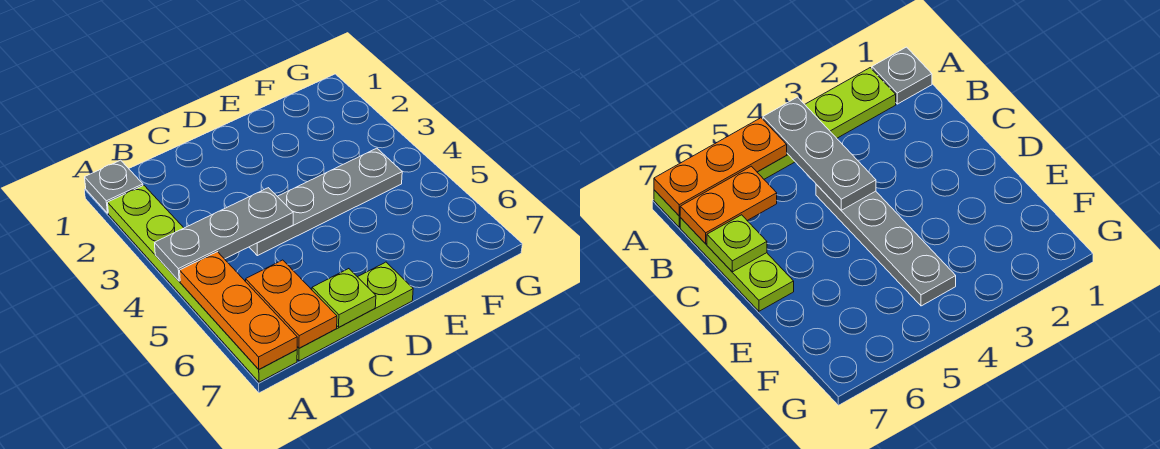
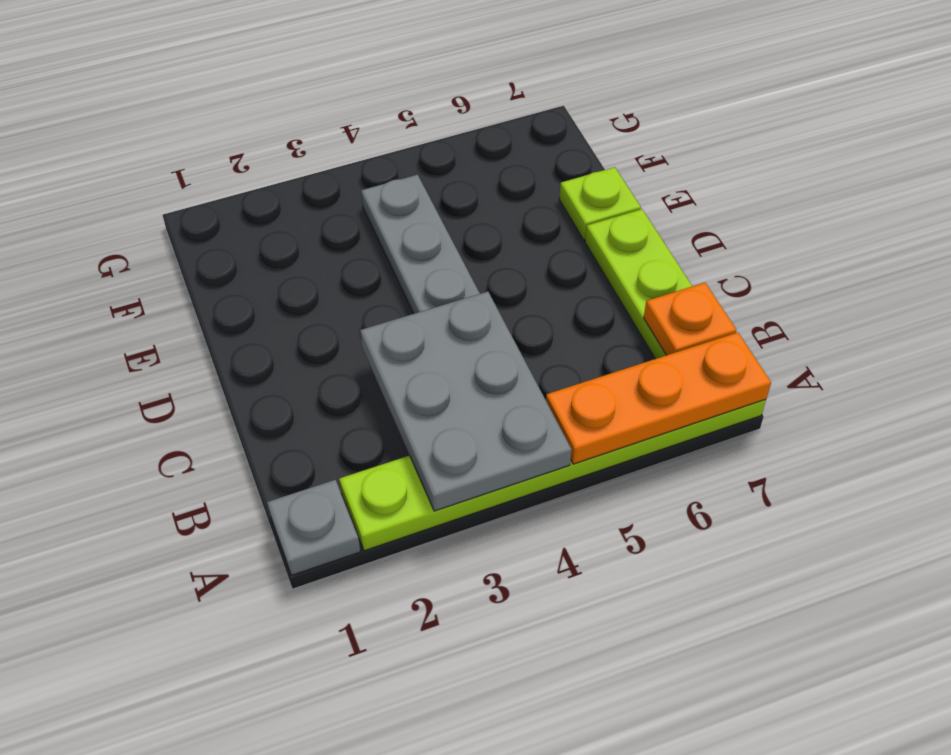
grey plate A4:C4 level 2 -> grey plate A3:C4 level 2
orange plate B6:B7 level 2 -> orange plate B7 level 2
lime plate C7 level 2 -> lime plate E7 level 1

